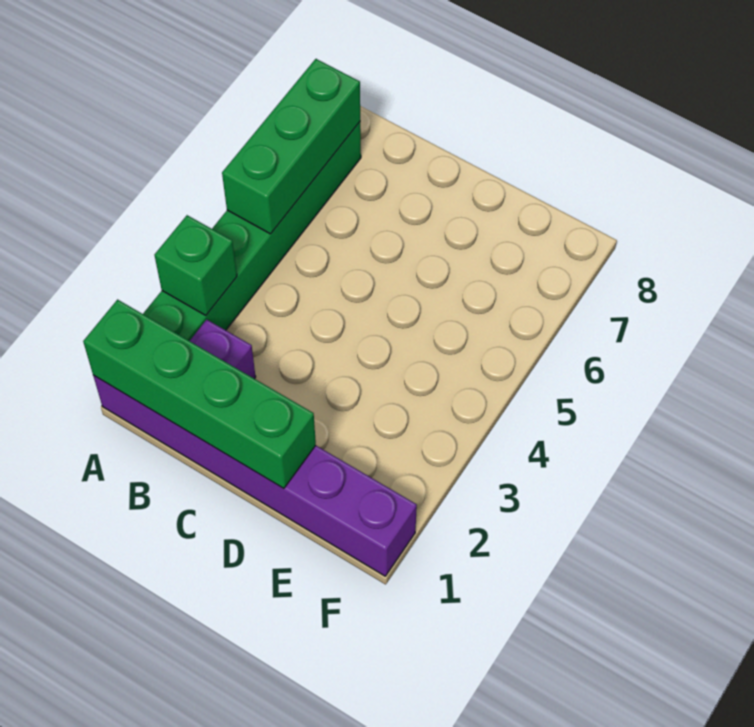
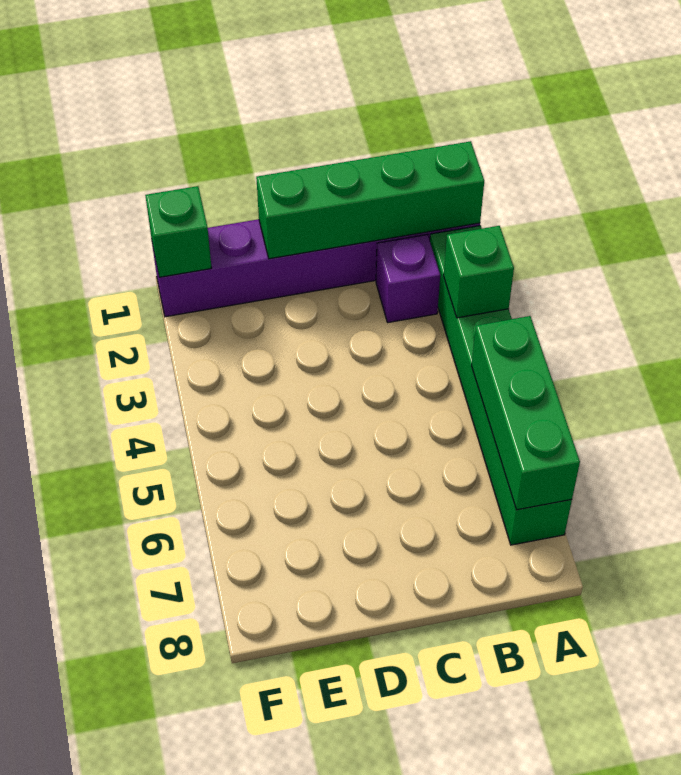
none -> green brick F1 level 2

